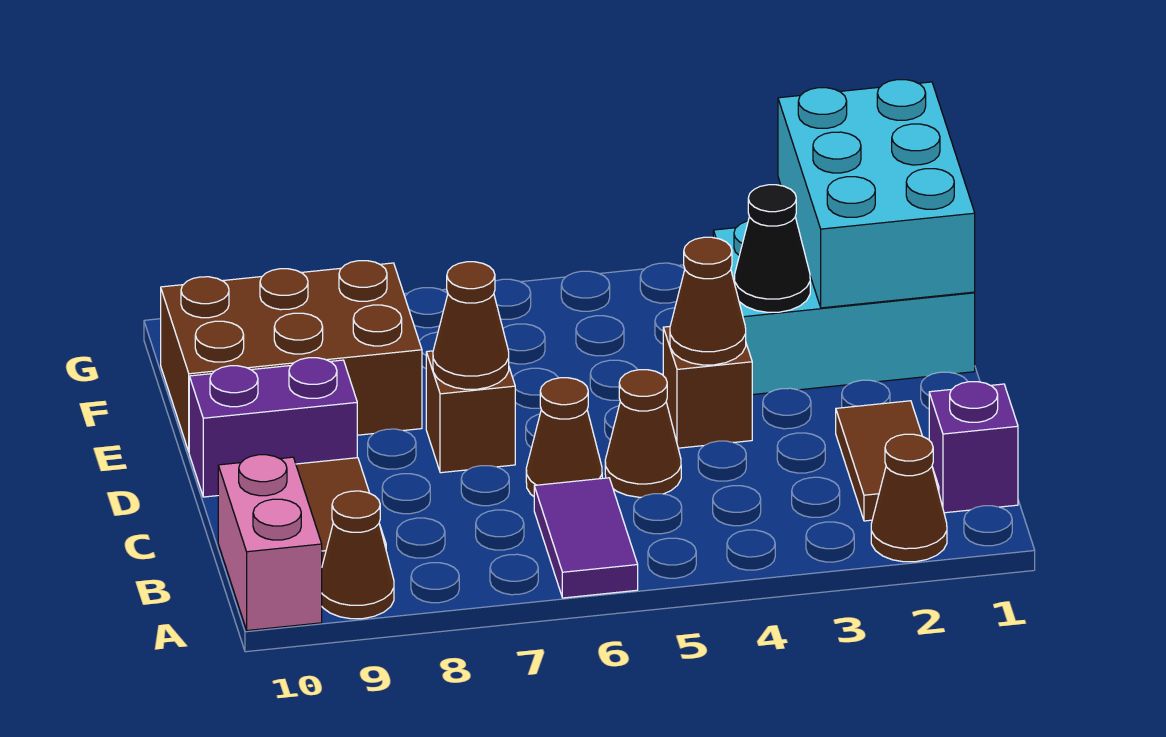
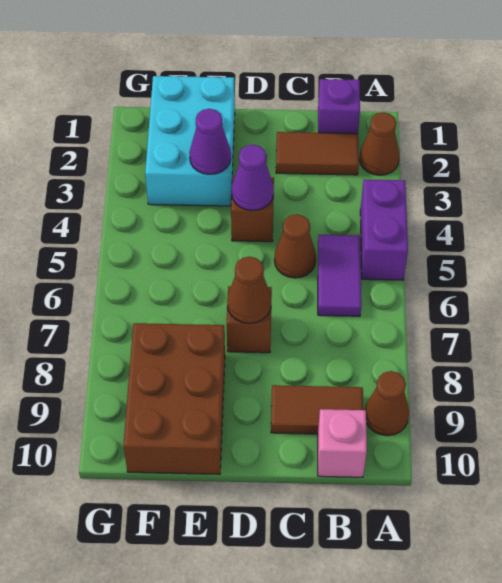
purple tile A6:B6 level 1 -> purple tile B5:B6 level 1
pink brick A10:B10 level 1 -> pink brick B10 level 1
brown cone C6 level 1 -> none
brown cone D4 level 2 -> purple cone D4 level 2
purple brick D9:D10 level 1 -> purple brick A4:A5 level 1
cyan brick E1:G2 level 2 -> none
black cone E3 level 2 -> purple cone E3 level 2

